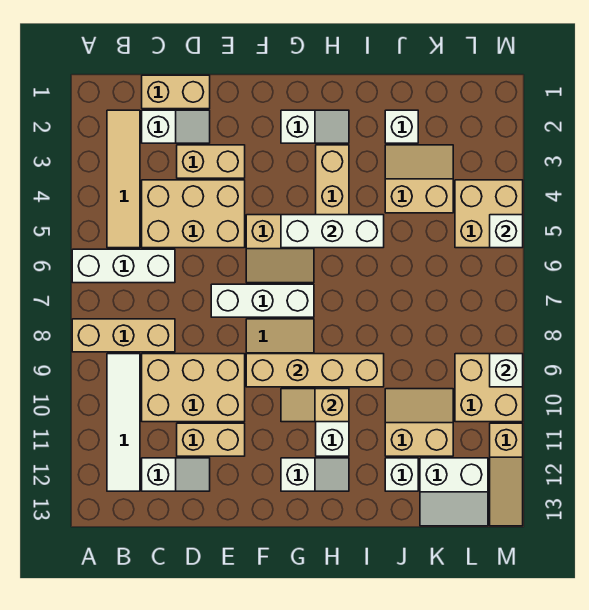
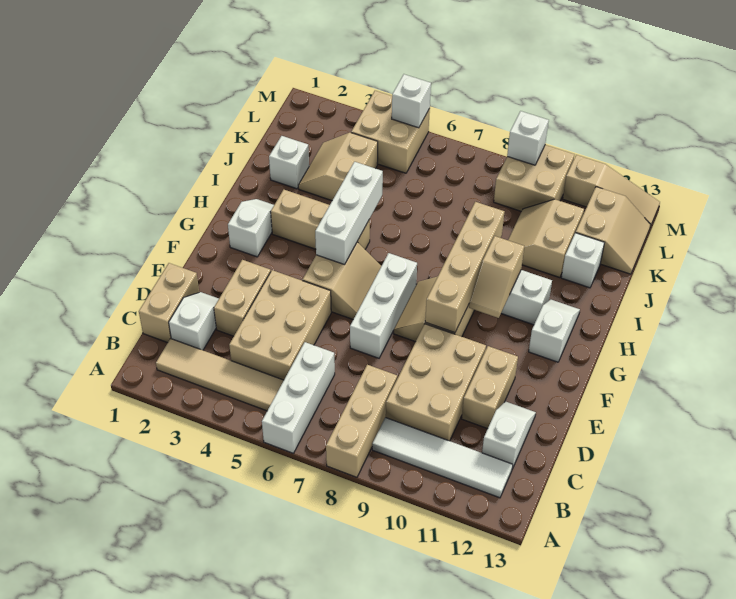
white slope K12:L13 level 1 top 12 -> tan slope K12:L13 level 1 top 12

